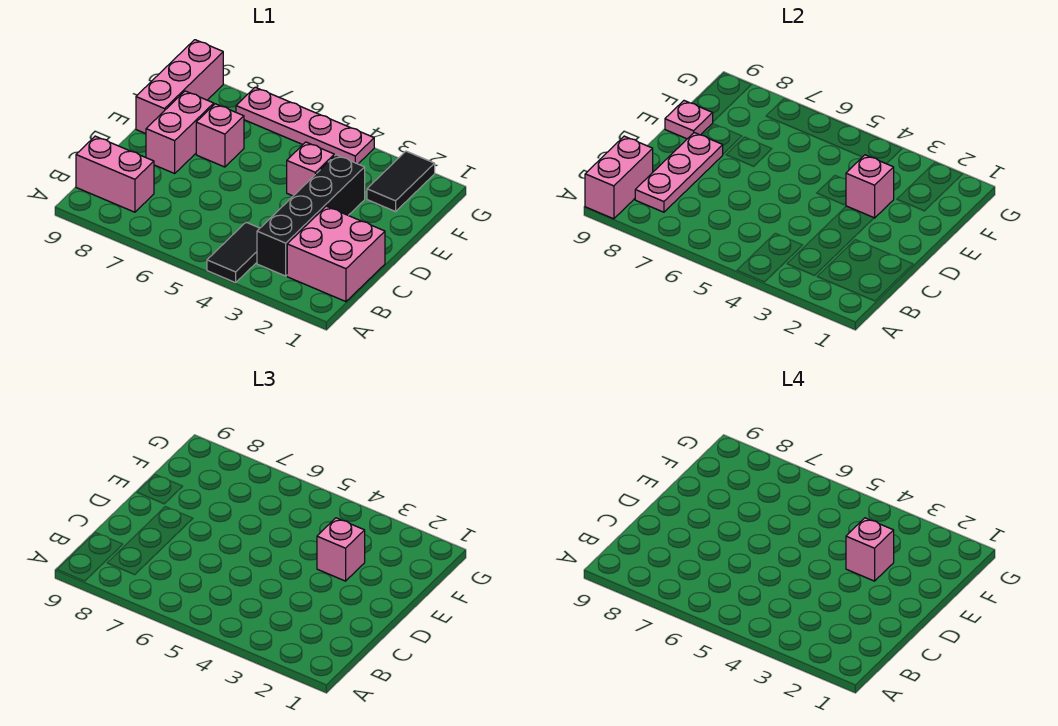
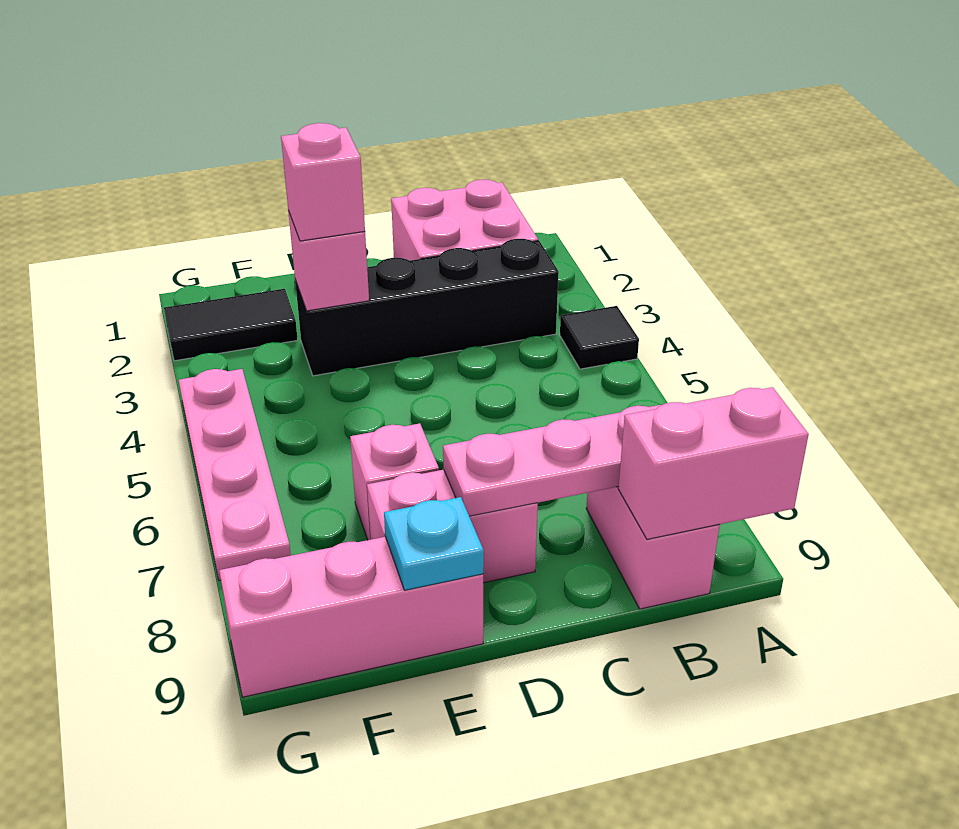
black tile A4:B4 level 1 -> black tile A4 level 1
pink brick E3 level 4 -> none
pink brick E4 level 1 -> none
pink plate E9 level 2 -> cyan plate E9 level 2

